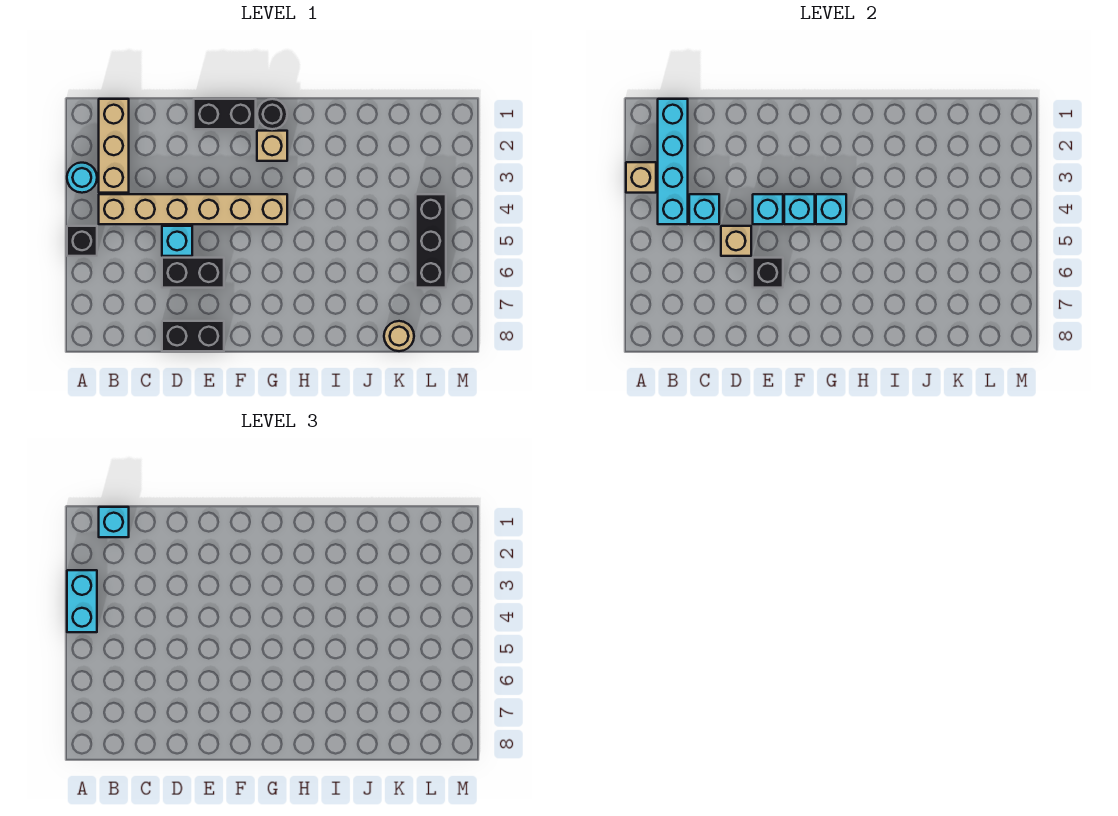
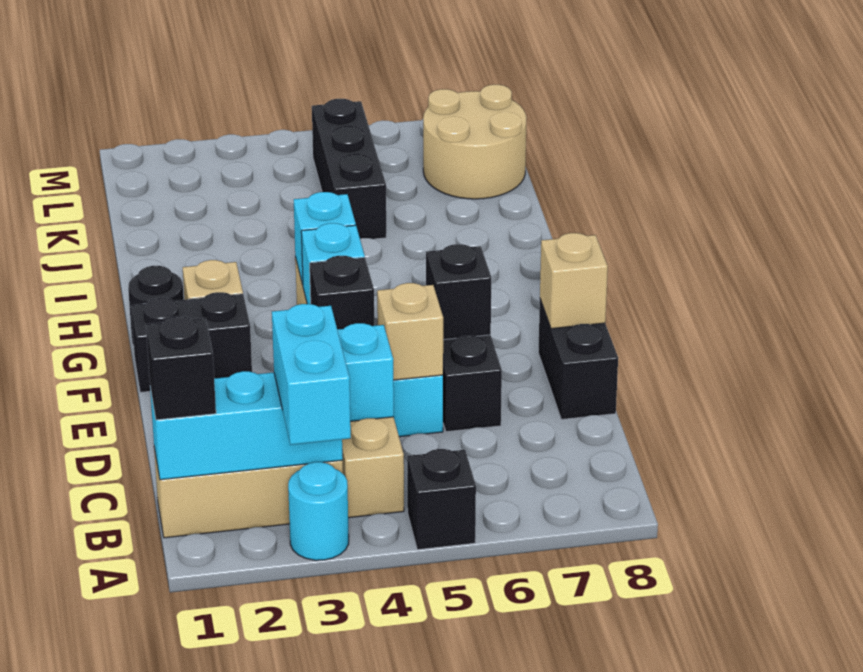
tan brick A3 level 2 -> tan brick E8 level 2
cyan brick A3:A4 level 3 -> cyan brick A3:B3 level 3
cyan brick B1:B4 level 2 -> cyan brick B1:B3 level 2
cyan brick B1 level 3 -> black brick B1 level 3
black brick E1:F1 level 1 -> black brick F1:F2 level 1
cyan brick E4 level 2 -> black brick E4 level 2
tan round brick K8 level 1 -> tan round brick K7:L8 level 1
black brick L4:L6 level 1 -> black brick J5:L5 level 1

